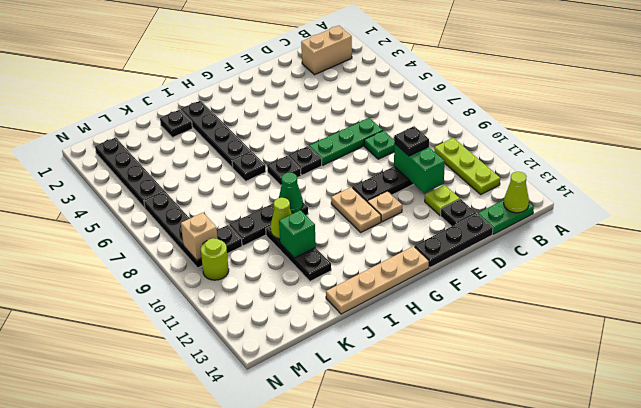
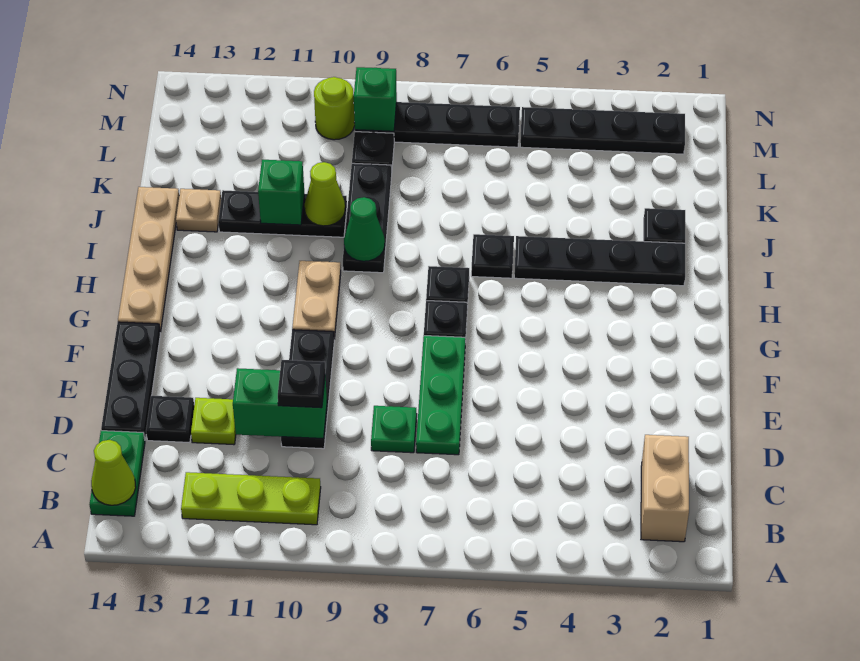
tan plate F11 level 1 -> tan plate J13 level 1
tan plate G10:G11 level 1 -> tan plate G10:H10 level 1
tan brick M9 level 2 -> green brick M9 level 2

